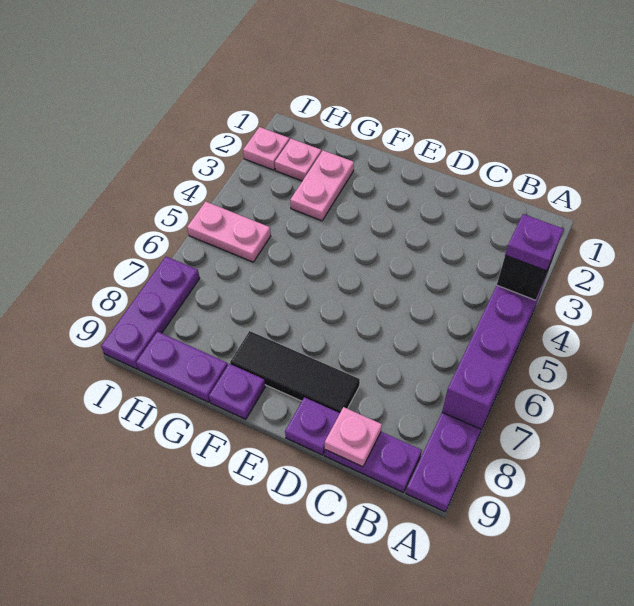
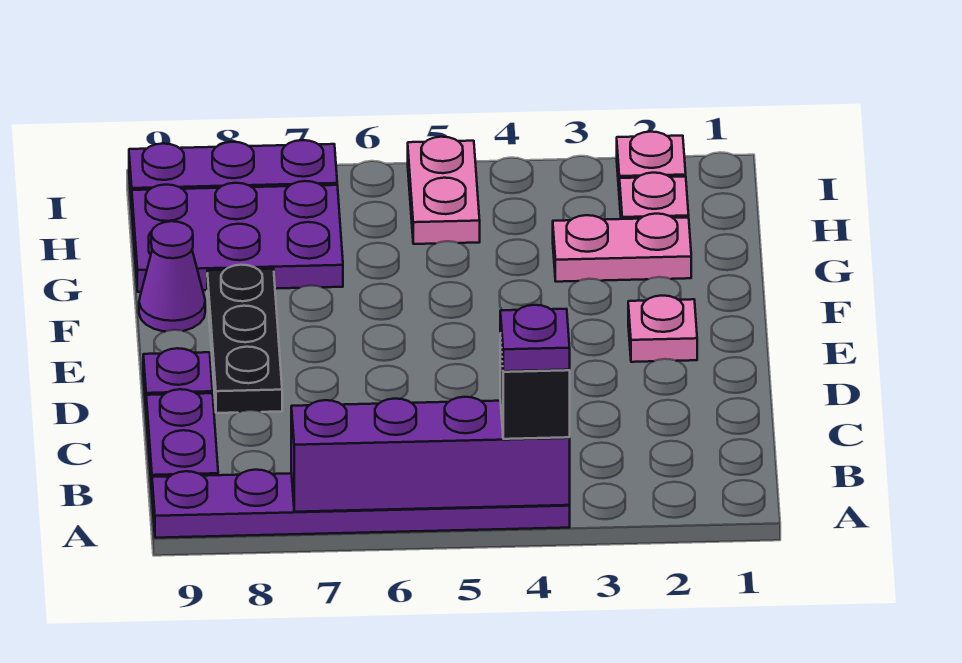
pink plate C9 level 2 -> pink plate E2 level 1
black tile D8:F8 level 1 -> black plate D8:F8 level 1
purple plate F9 level 1 -> purple cone F9 level 1
purple plate G9:H9 level 1 -> purple plate G7:H9 level 1

